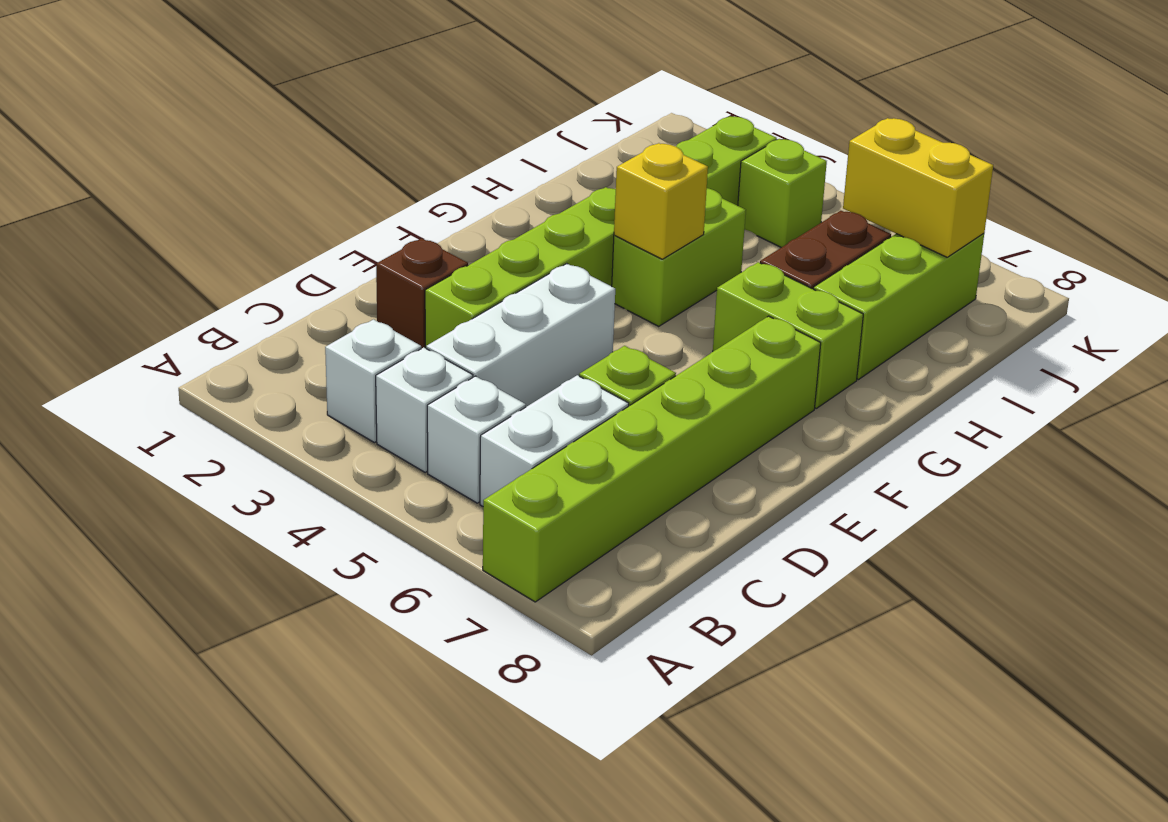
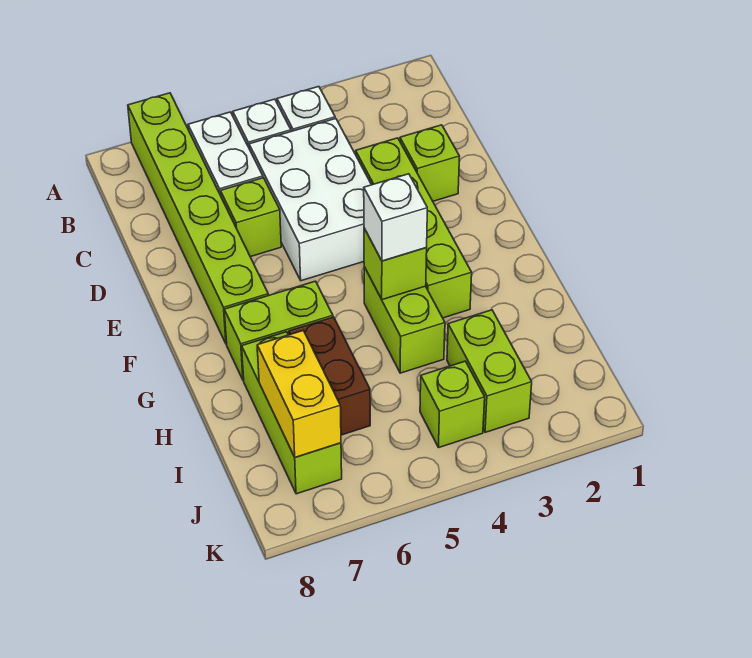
white brick B3 level 1 -> white brick G4 level 3
white brick C4:E4 level 1 -> white brick C4:E5 level 1
brown brick D2 level 1 -> lime brick D2 level 1
yellow brick G4 level 2 -> lime brick G4 level 2
yellow brick J6:J7 level 2 -> yellow brick I7:J7 level 2

